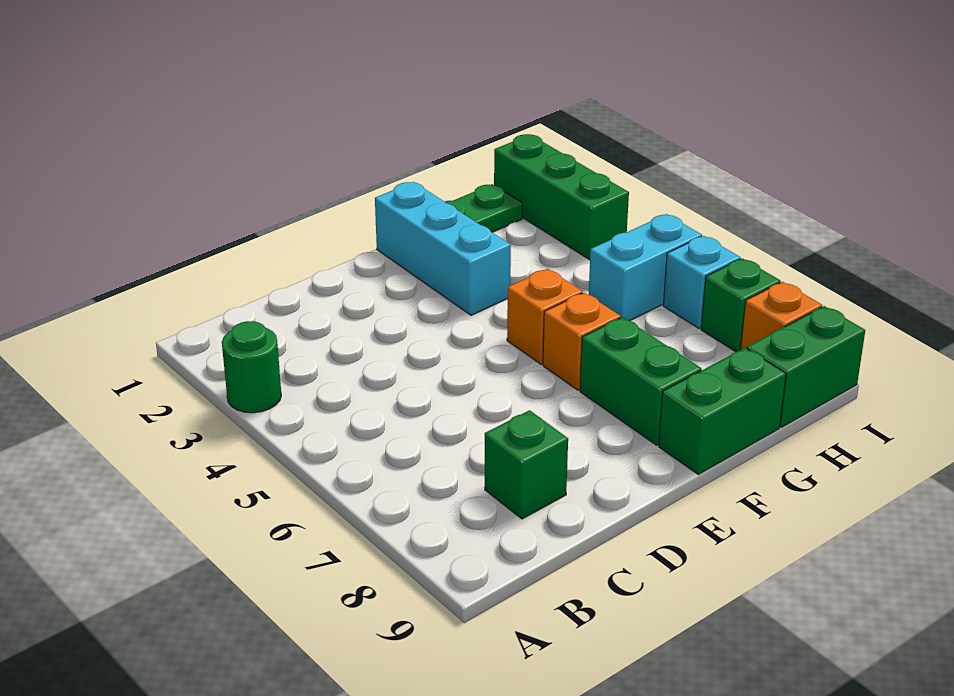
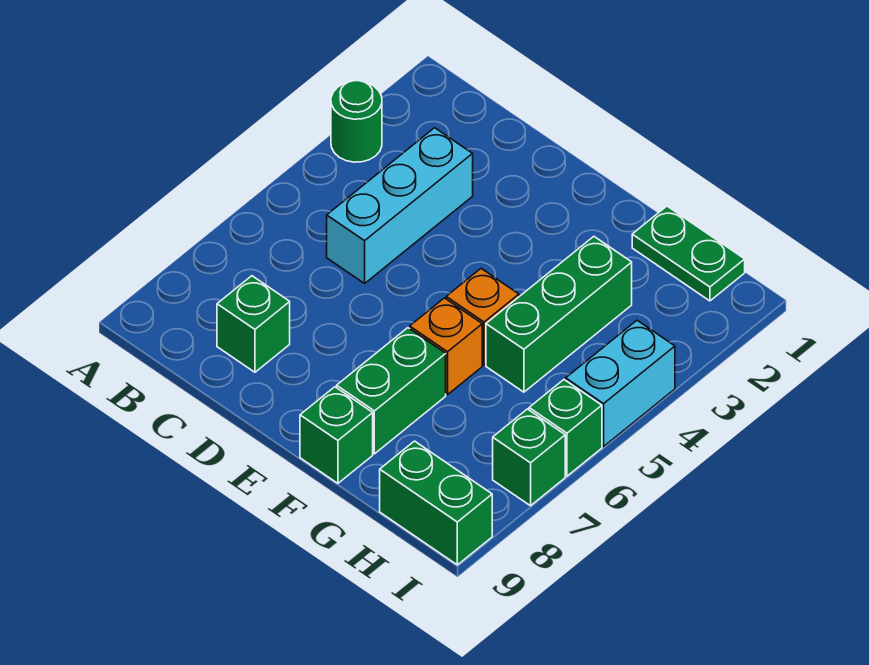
cyan brick F1:F3 level 1 -> cyan brick C3:C5 level 1
green brick F9:G9 level 1 -> green brick F9 level 1
cyan brick H5:I5 level 1 -> cyan brick I4:I5 level 1
green brick I1:I3 level 1 -> green brick G3:G5 level 1
cyan brick I6 level 1 -> green brick I6 level 1
orange brick I8 level 1 -> none

